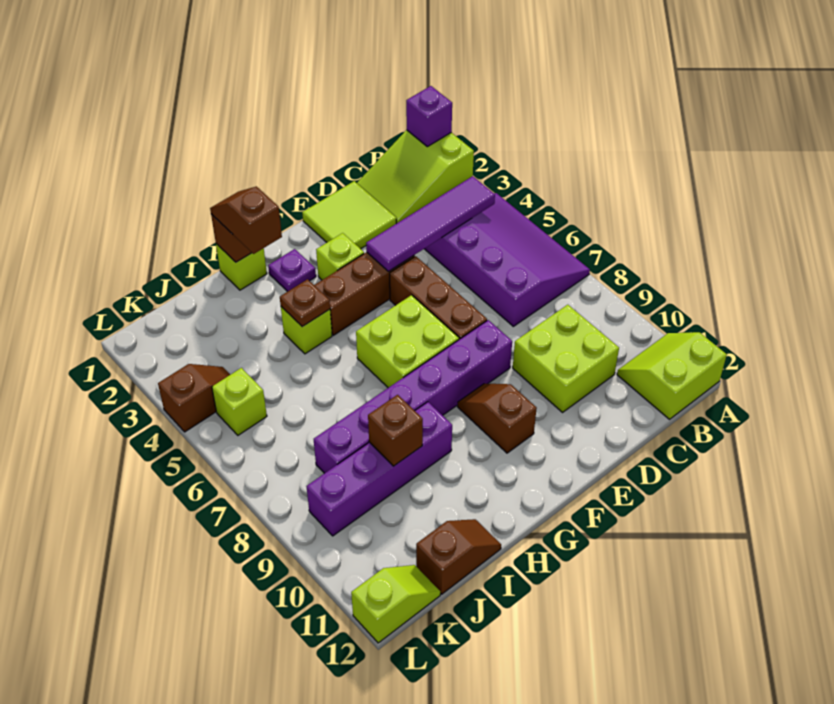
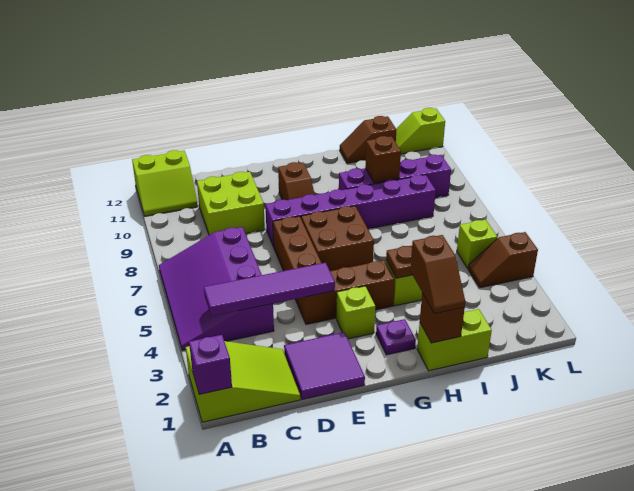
lime tile D1:E2 level 1 -> purple tile D1:E2 level 1
lime brick F6:G7 level 1 -> brown brick F6:G7 level 1
lime brick H1 level 1 -> lime brick H1:I1 level 1

